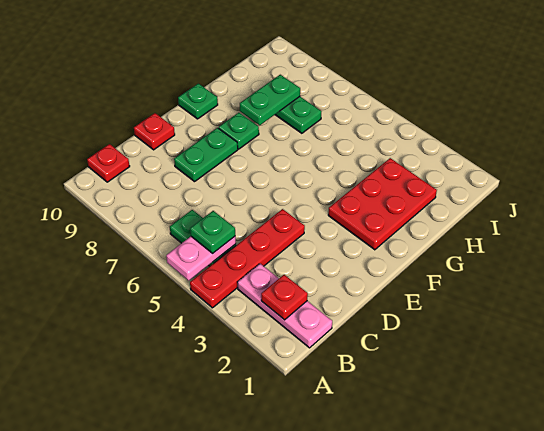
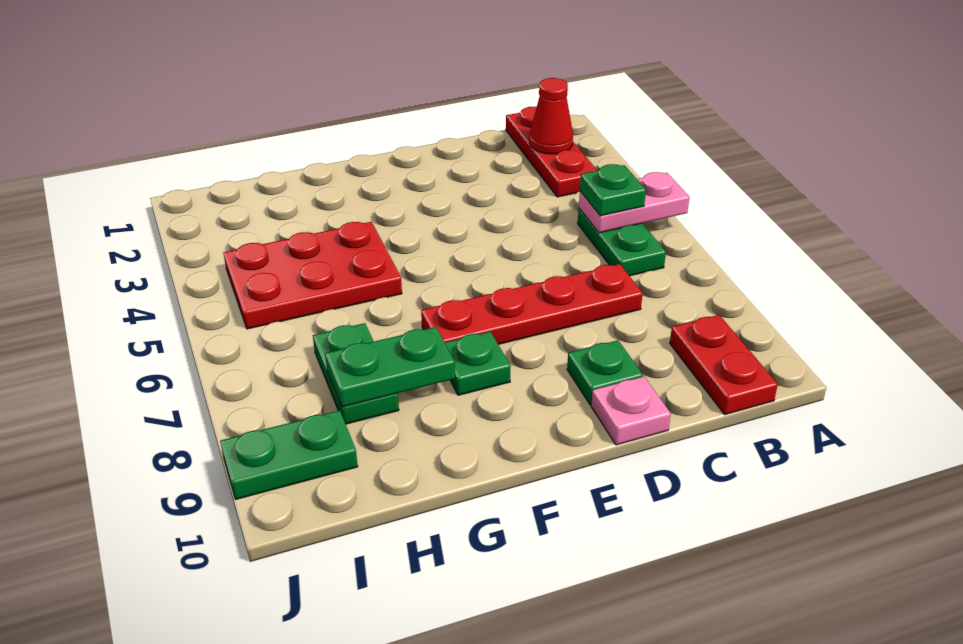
red plate A4:D4 level 1 -> red plate C7:F7 level 1
pink plate B1:B3 level 1 -> red plate B1:B3 level 1
red plate B2 level 2 -> red cone B2 level 2
red plate B10 level 1 -> red plate B9:B10 level 1
green plate D8:E8 level 1 -> green plate I9:J9 level 1
red plate D10 level 1 -> pink plate D10 level 1
red plate F2:H3 level 1 -> red plate G4:I5 level 1
green plate F10 level 1 -> green plate D9 level 1

